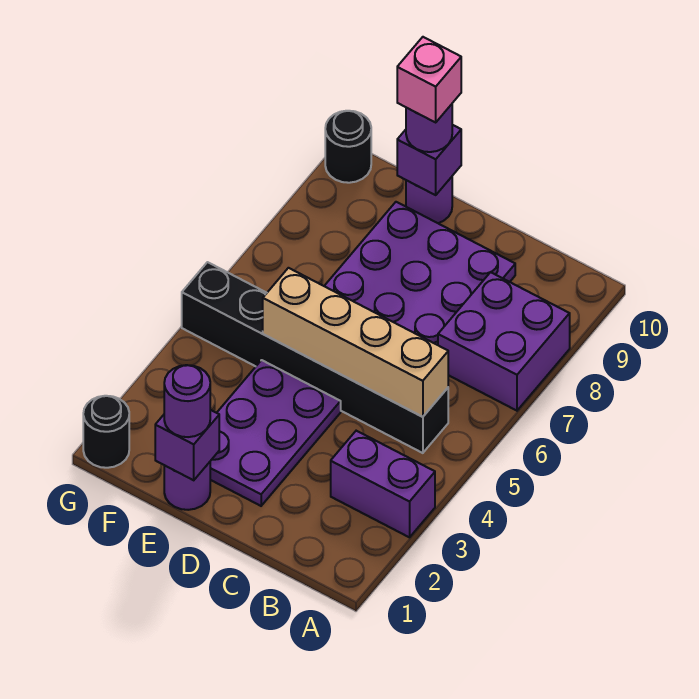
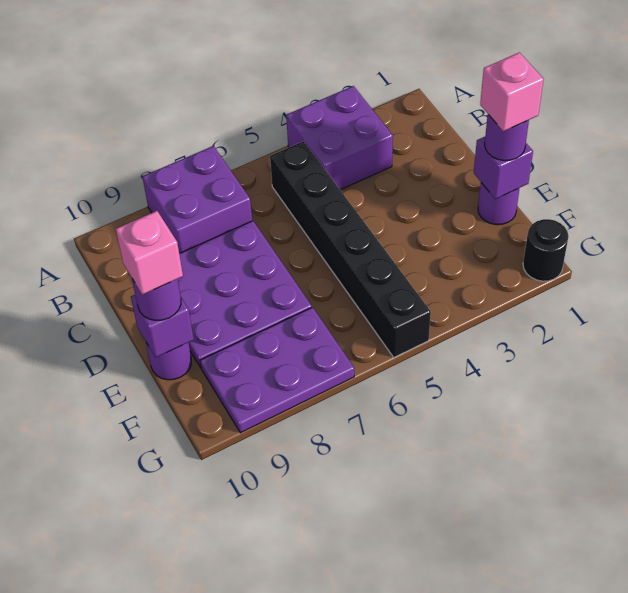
purple brick A3:B3 level 1 -> purple brick A3:B4 level 1
tan brick B5:E5 level 2 -> none
purple plate D2:E4 level 1 -> purple plate F7:G9 level 1
none -> pink brick E1 level 4
black round brick G10 level 1 -> none

